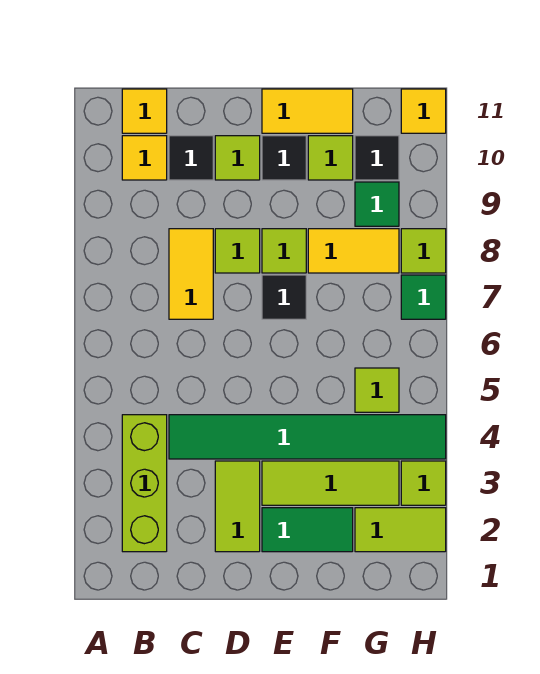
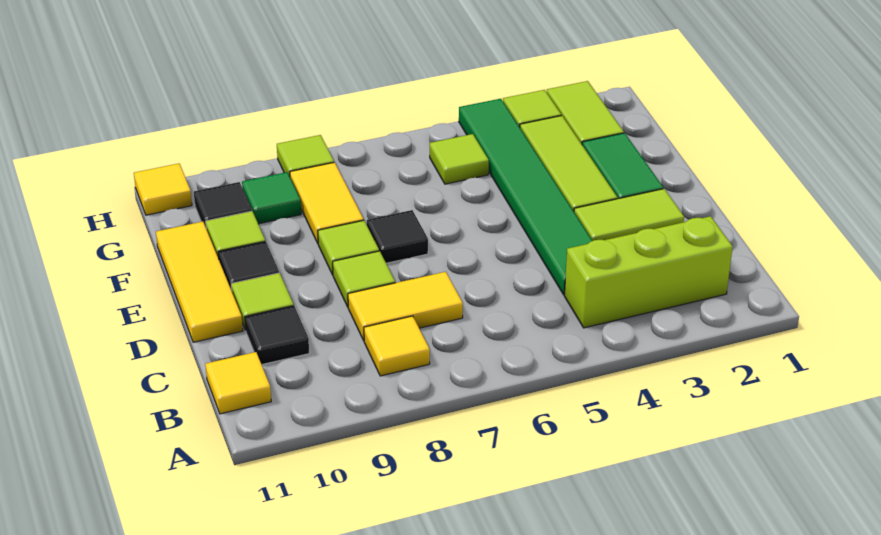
yellow tile B10 level 1 -> yellow tile B8 level 1
yellow tile E11:F11 level 1 -> yellow tile D11:F11 level 1
green tile H7 level 1 -> none

